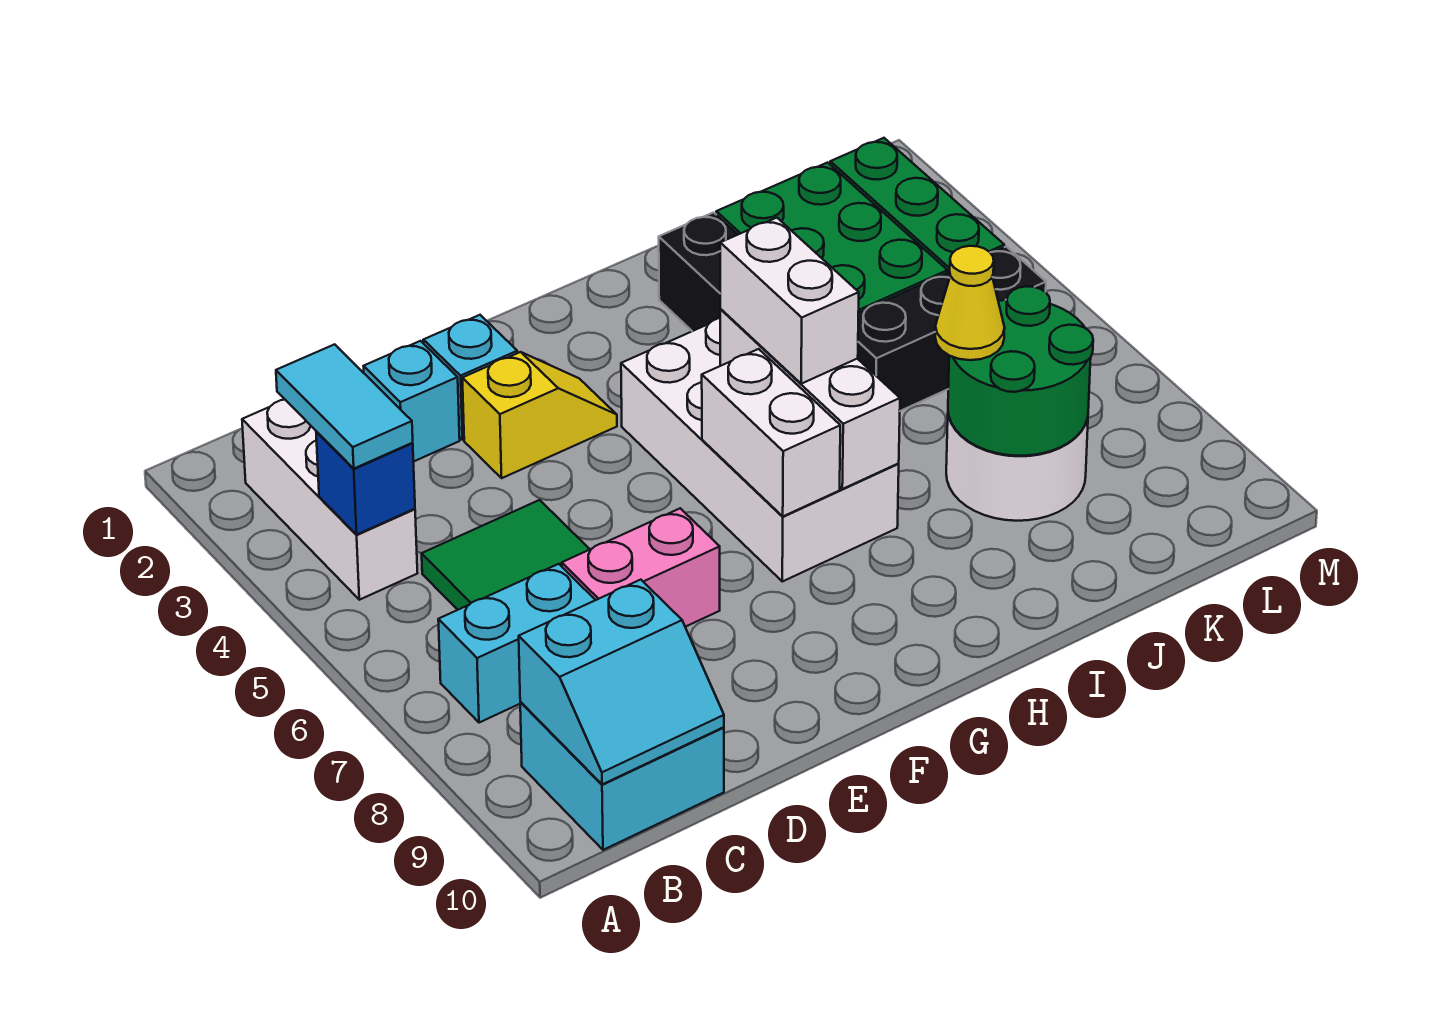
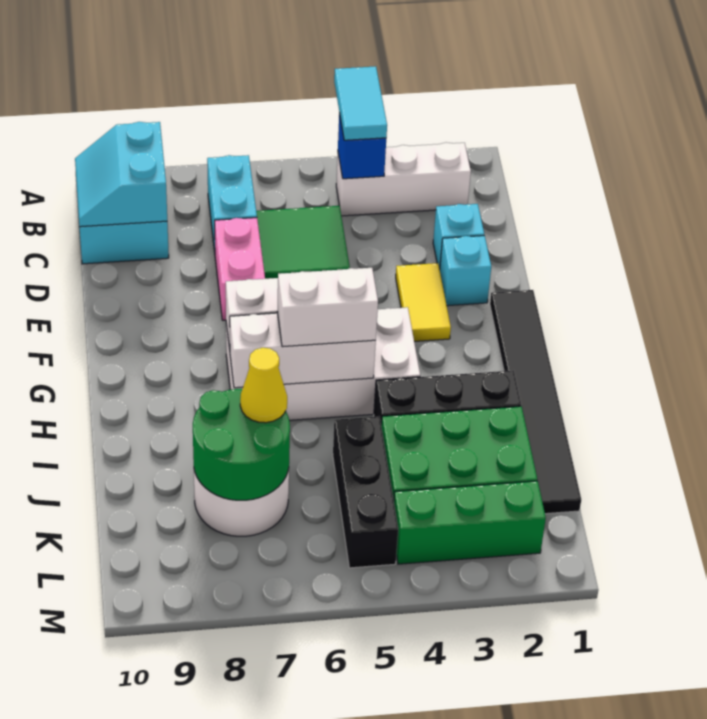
cyan tile B3:B4 level 3 -> cyan tile A4:B4 level 3
yellow slope E3:F3 level 1 top E -> yellow tile E3:F3 level 1
none -> black tile F1:K1 level 1

